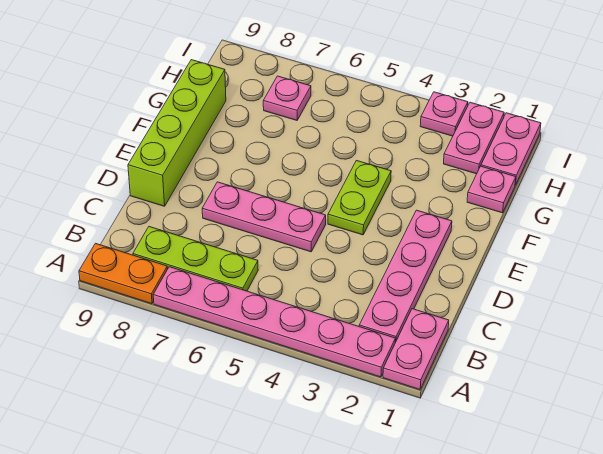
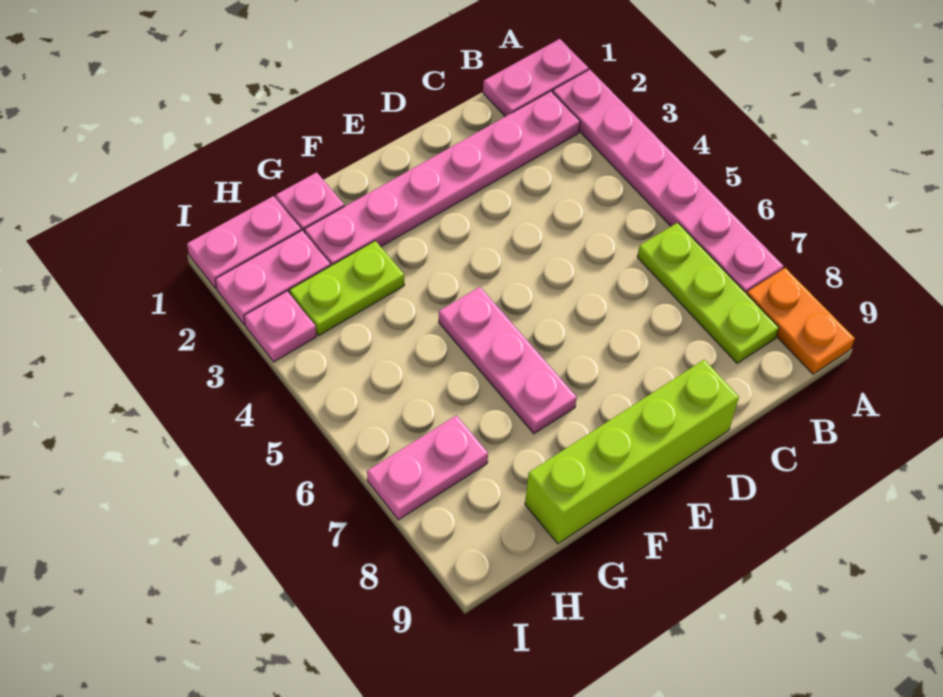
pink plate B2:E2 level 1 -> pink plate B2:G2 level 1
pink plate D5:D7 level 1 -> pink plate F5:F7 level 1
lime plate E4:F4 level 1 -> lime plate G3:H3 level 1
pink plate H7 level 1 -> pink plate H7:I7 level 1

